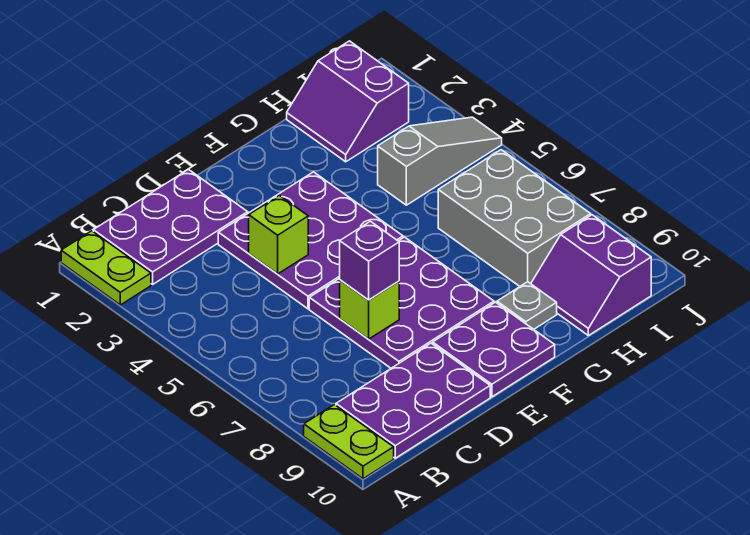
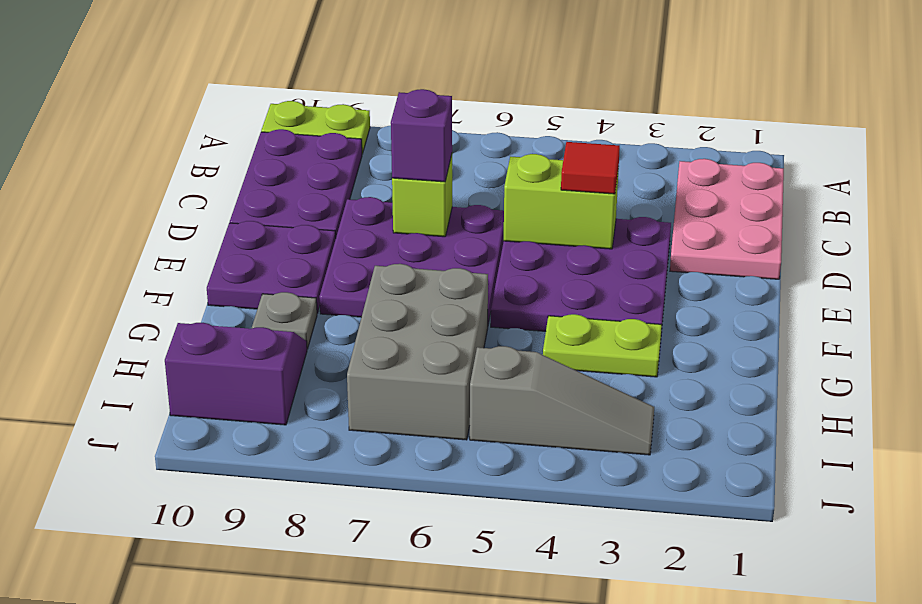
lime plate A1:A2 level 1 -> lime plate G3:G4 level 1
purple plate B1:D2 level 1 -> pink plate B1:D2 level 1
lime brick D4 level 2 -> lime brick D4:D5 level 2
none -> red tile D4 level 3
purple slope H1:I2 level 1 top I -> none
grey slope H4:J4 level 1 top H -> grey slope I3:I5 level 1 top 5
grey brick H6:I8 level 1 -> grey brick G6:I7 level 1

